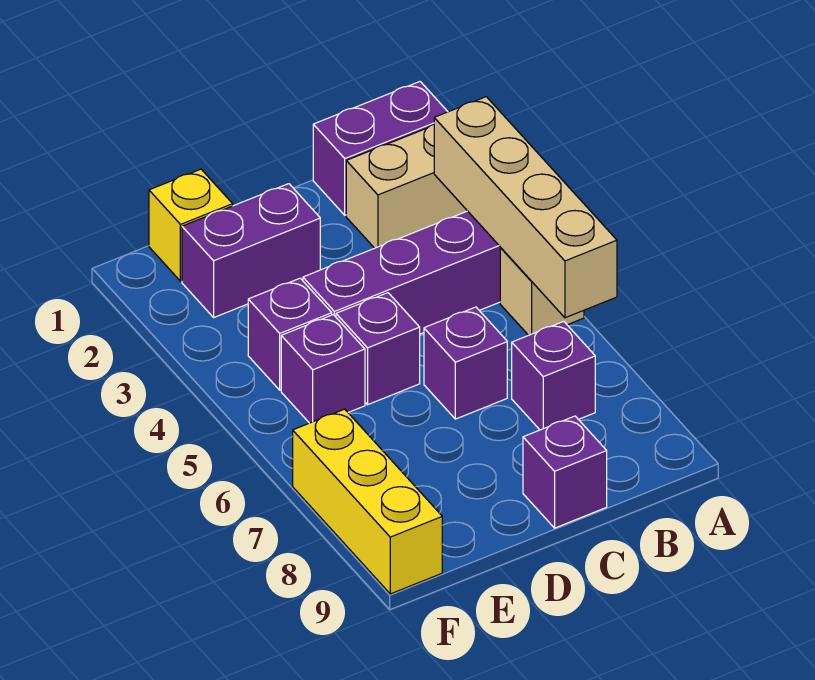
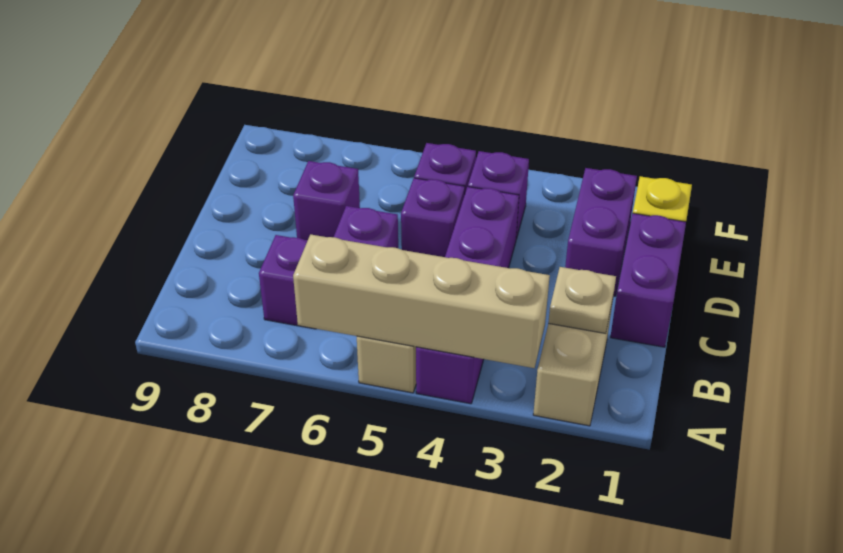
purple brick A1:B1 level 1 -> purple brick C1:D1 level 1
none -> tan plate B2 level 2
purple brick C9 level 1 -> purple brick D7 level 1
yellow brick F7:F9 level 1 -> none

